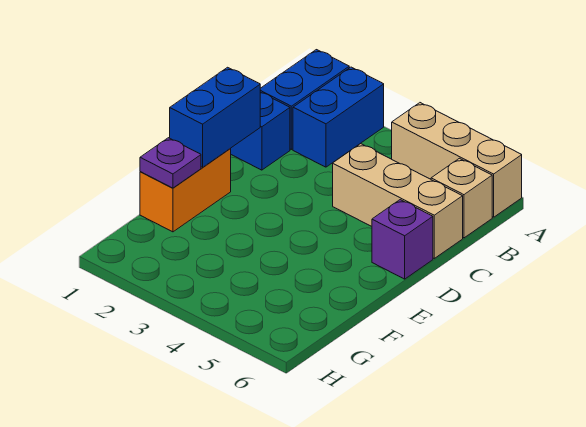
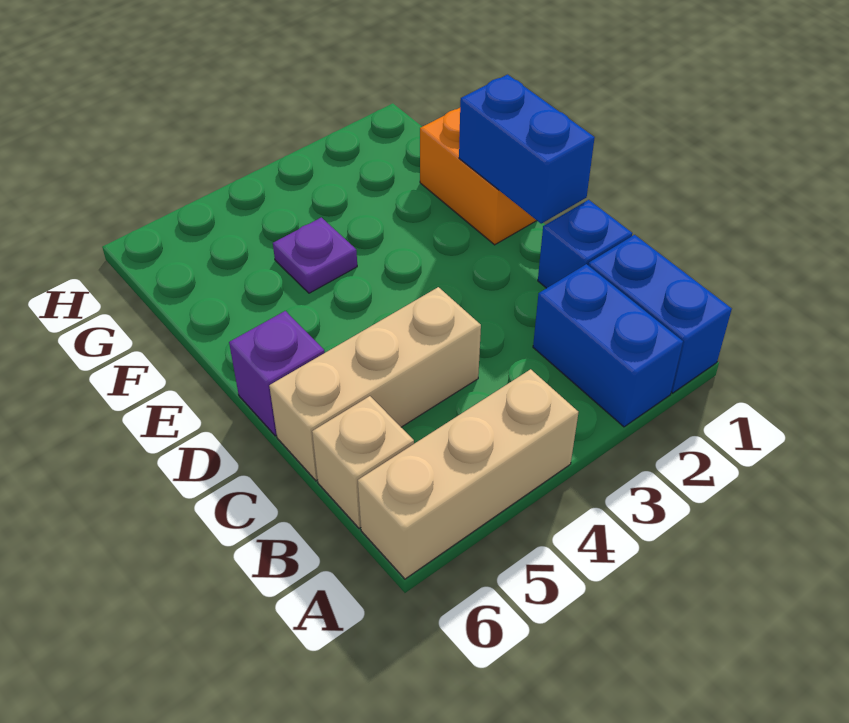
purple plate F1 level 2 -> purple plate F4 level 1

